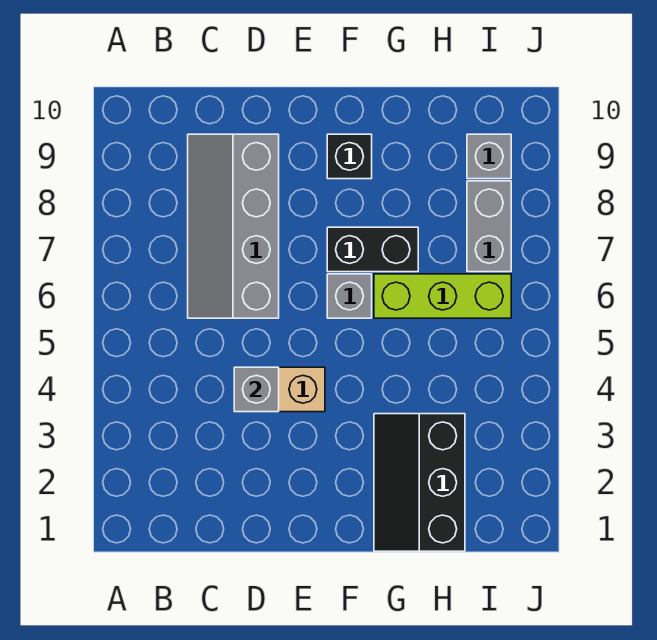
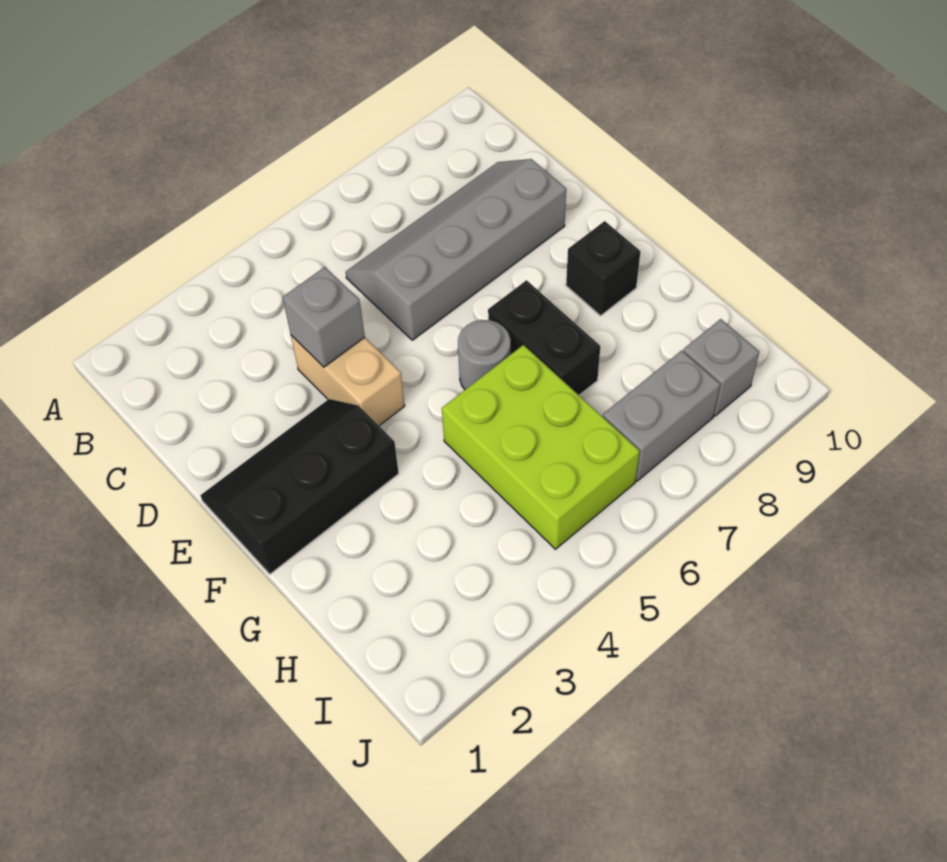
grey brick F6 level 1 -> grey round brick F6 level 1
black slope G1:H3 level 1 top H -> black slope E1:F3 level 1 top F
lime brick G6:I6 level 1 -> lime brick G5:I6 level 1

